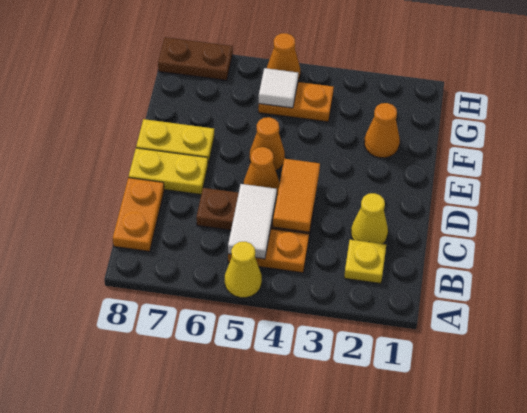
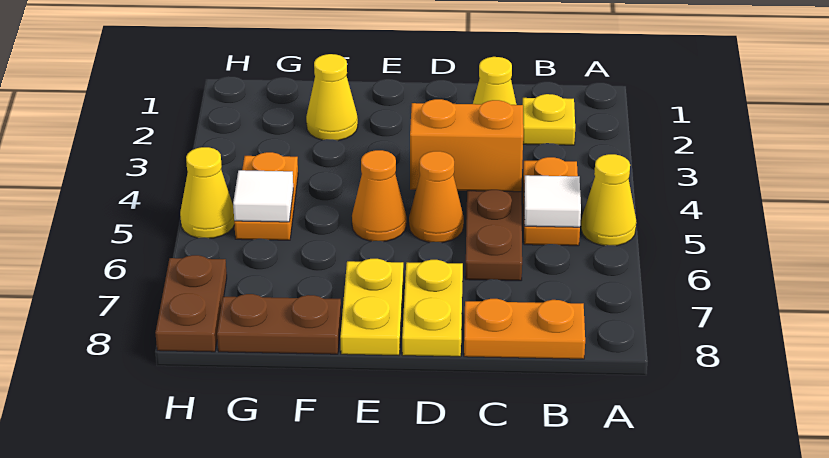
white tile B5:C5 level 2 -> white tile B5 level 2
orange tile C4:D4 level 2 -> orange brick C4:D4 level 2
orange cone F2 level 1 -> yellow cone F2 level 1
none -> brown plate F8:G8 level 1
orange cone H5 level 1 -> yellow cone H5 level 1

